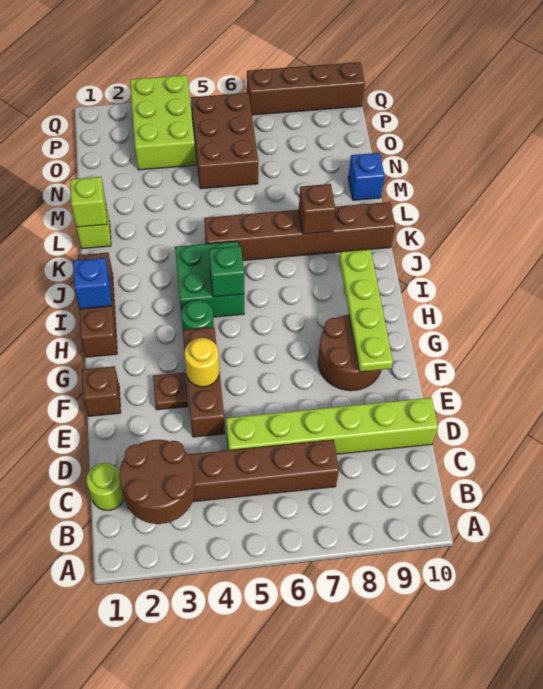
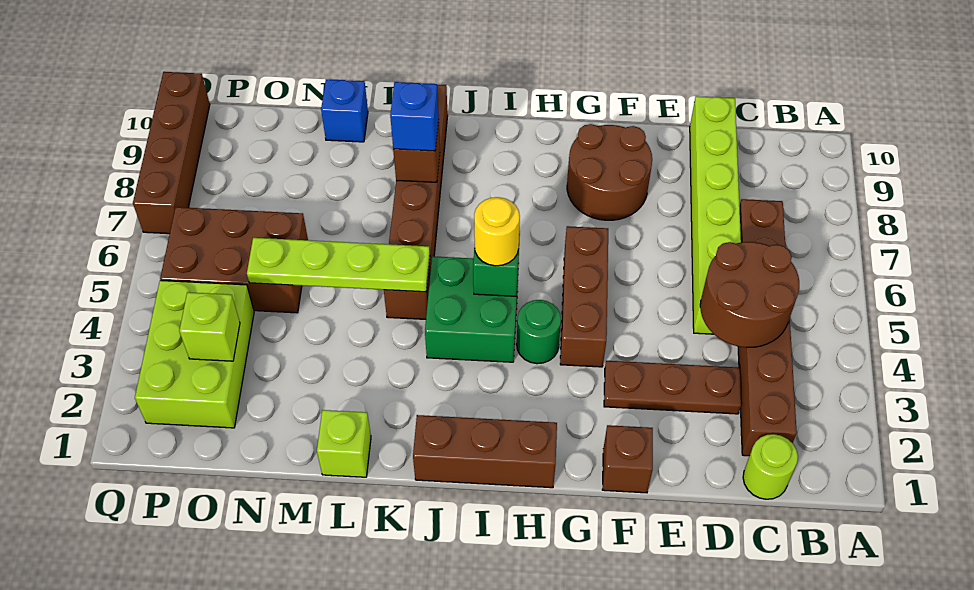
brown round brick B2:C3 level 2 -> brown round brick C4:D5 level 2
brown brick E4:G4 level 1 -> brown brick G4:G6 level 1
brown plate F3 level 1 -> brown plate D3:F3 level 1
yellow round brick F4 level 2 -> yellow round brick I5 level 3
lime plate F9:I9 level 2 -> lime plate K5:N5 level 2
blue brick I1 level 2 -> blue brick K8 level 3
lime brick L1 level 2 -> lime brick O3 level 2
lime brick O3:Q4 level 1 -> lime brick O2:P4 level 1

